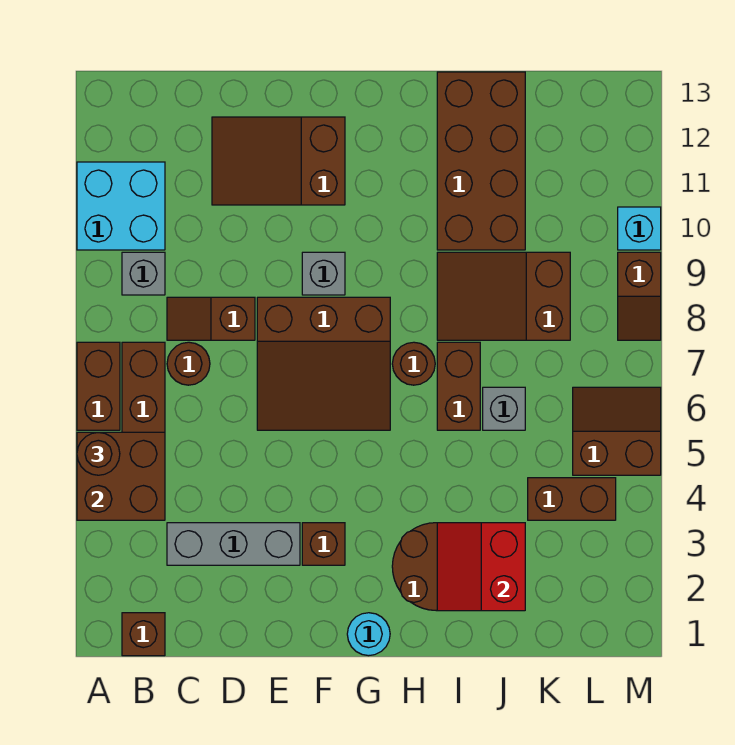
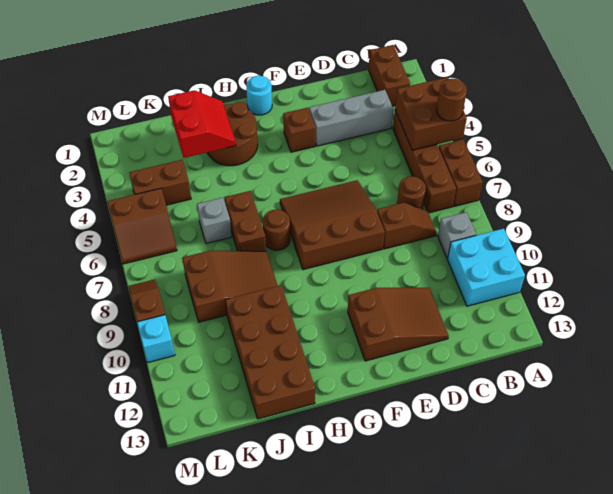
brown brick B1 level 1 -> brown brick B1:B2 level 1
grey brick F9 level 1 -> none

